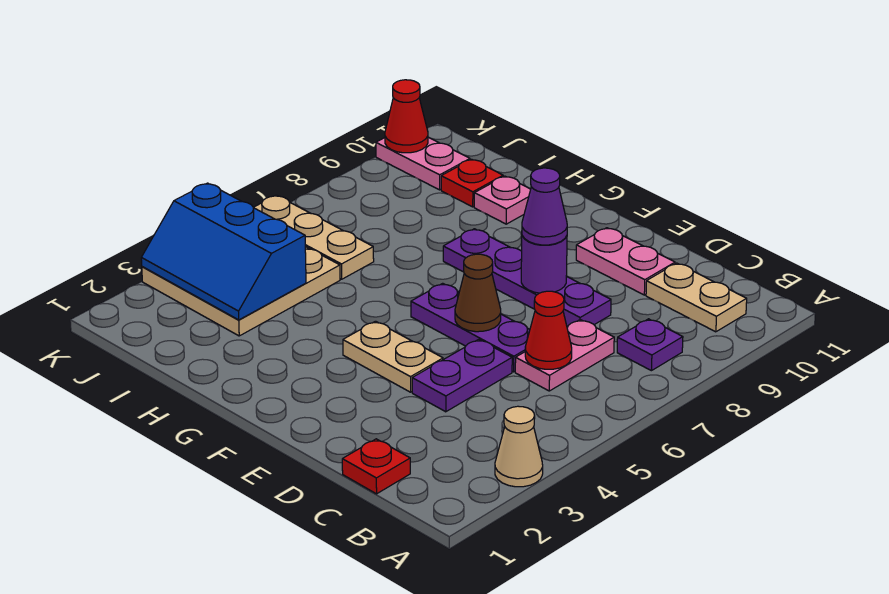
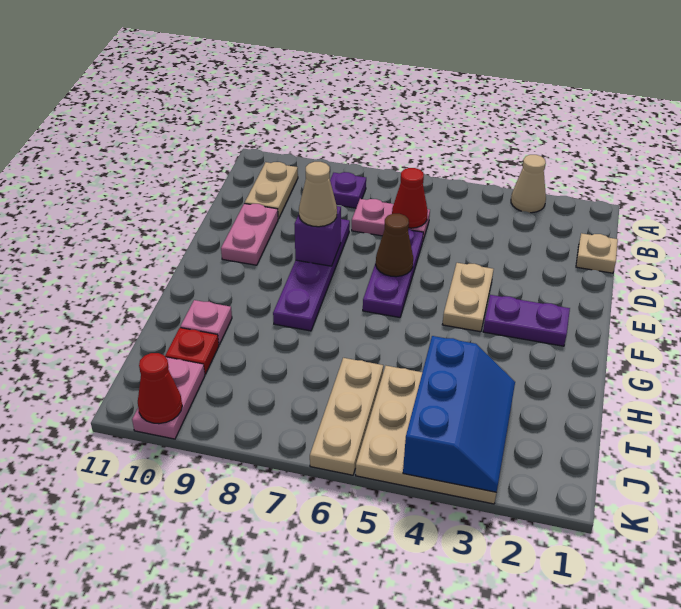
red plate C1 level 1 -> tan plate C1 level 1
purple plate D4:D5 level 1 -> purple plate F2:F3 level 1
purple round brick E8 level 2 -> purple brick E8 level 2
purple cone E8 level 3 -> tan cone E8 level 3

